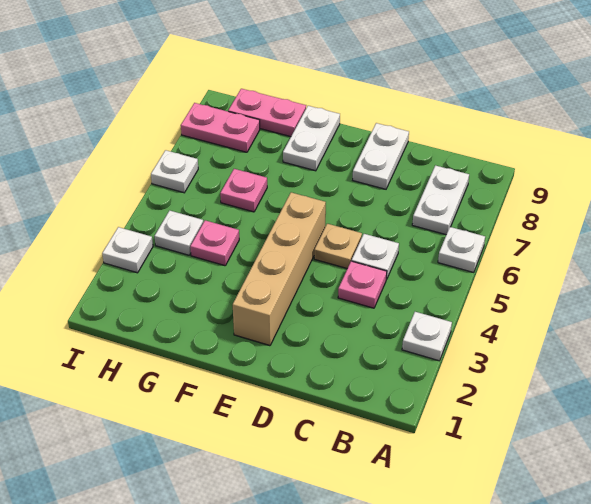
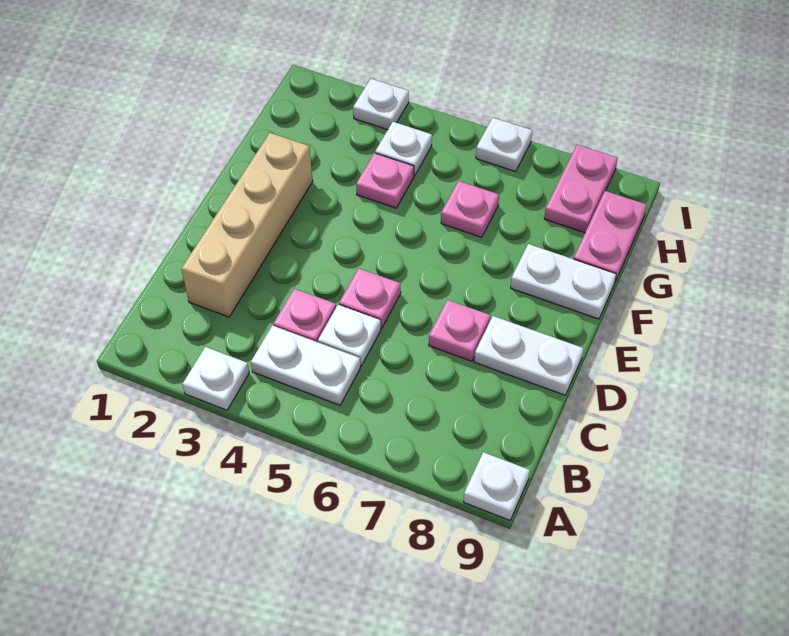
white plate A6 level 1 -> white plate A9 level 1
white plate B7:B8 level 1 -> white plate B4:B5 level 1
tan plate D5 level 1 -> pink plate D5 level 1
none -> pink plate D7 level 1
tan brick E2:E5 level 1 -> tan brick C2:F2 level 1

